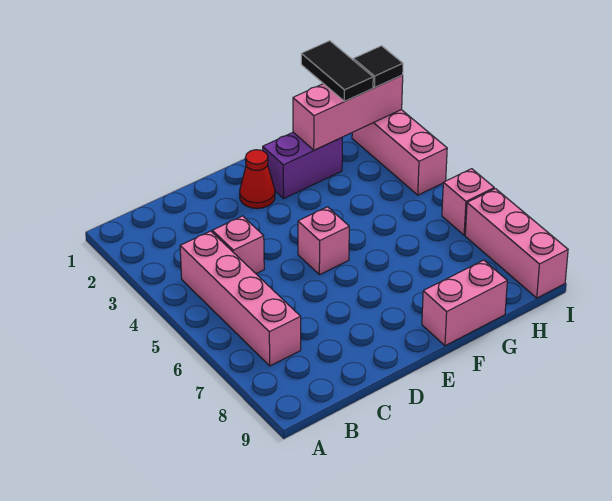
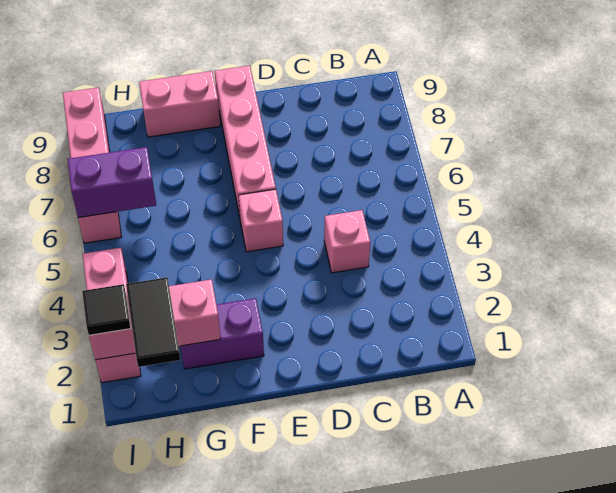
pink brick B4:B7 level 1 -> pink brick E6:E9 level 1
red cone E2 level 1 -> none
none -> purple brick H6:I6 level 2

